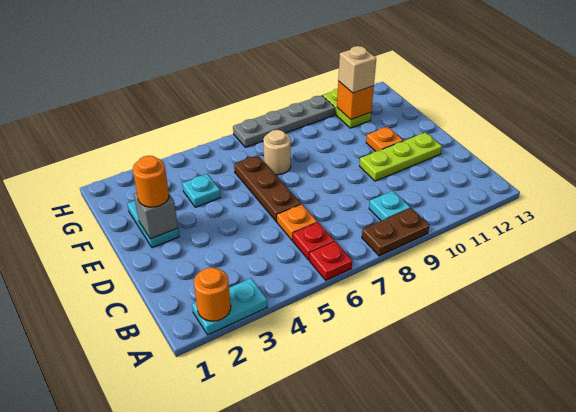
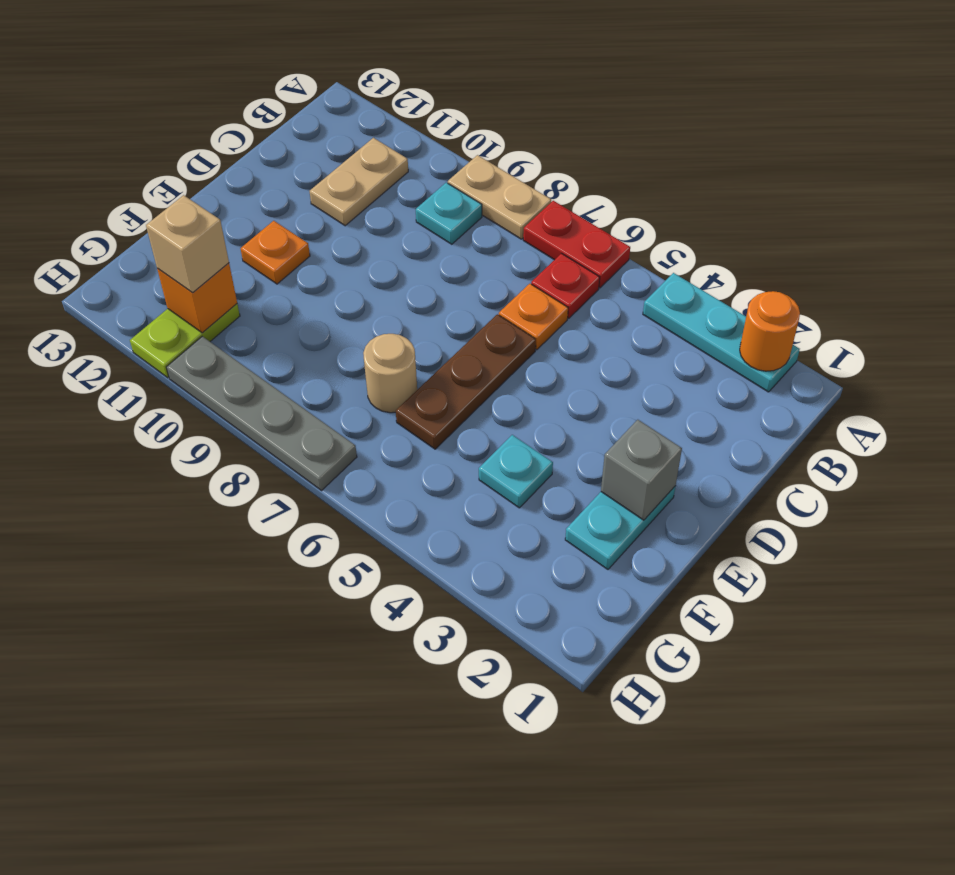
cyan plate A2:A3 level 1 -> cyan plate A2:A4 level 1
red plate A6 level 1 -> red plate A6:A7 level 1
brown plate A8:A9 level 1 -> tan plate A8:A9 level 1
none -> tan plate B11:C11 level 1
lime plate D10:D12 level 1 -> none
orange round brick E2 level 3 -> none

